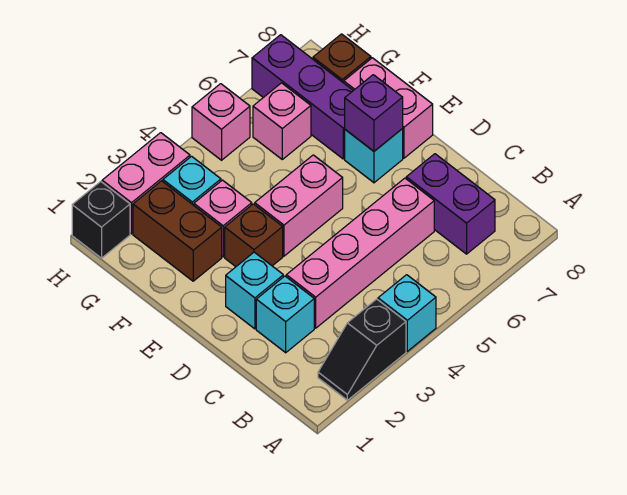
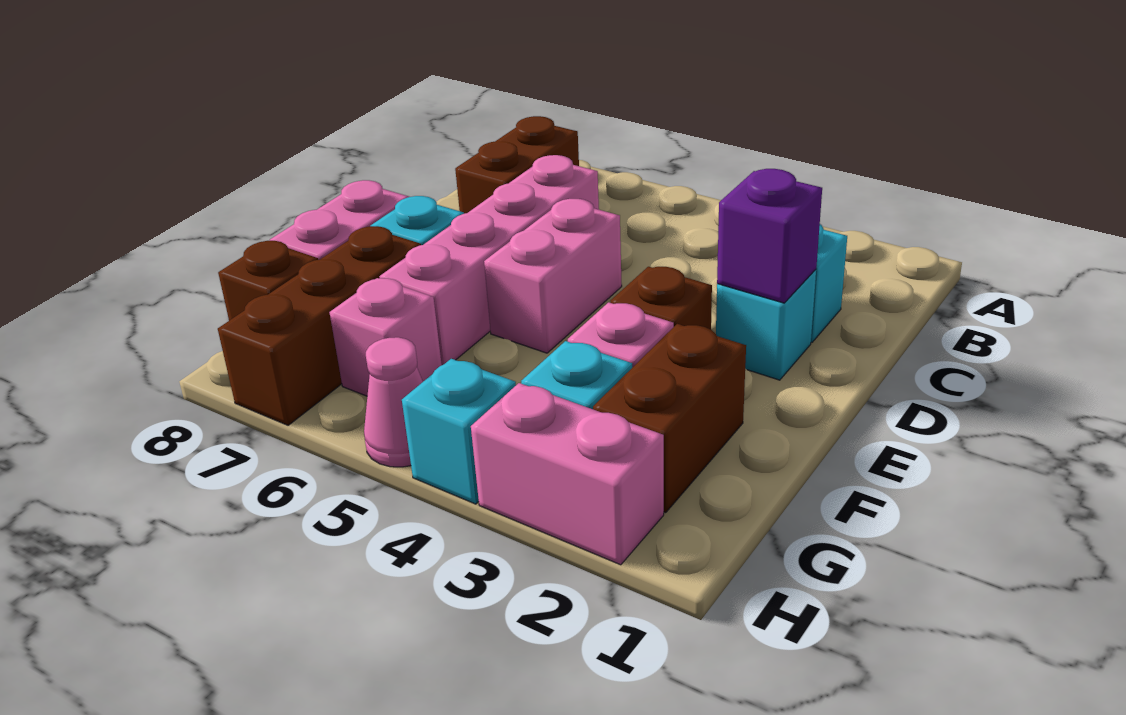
black slope A2:A3 level 1 top 3 -> none
cyan brick A4 level 1 -> cyan brick H4 level 1
purple brick B7:C7 level 1 -> brown brick B7:C7 level 1
pink brick C3:C6 level 1 -> pink brick C6:F6 level 1
pink brick E4:E5 level 1 -> pink brick D5:E5 level 1
purple brick E7 level 2 -> purple brick D2 level 2
purple brick F7:H7 level 1 -> brown brick F7:H7 level 1
black brick H1 level 1 -> none
pink brick H5 level 1 -> pink cone H5 level 1

